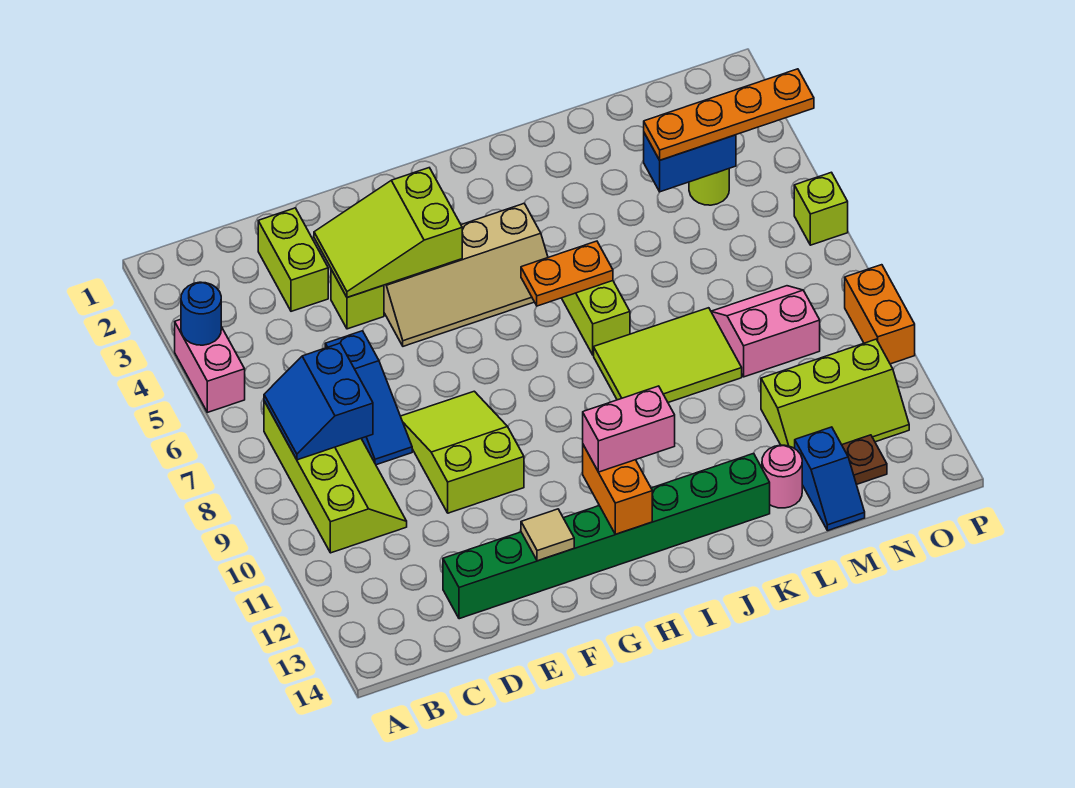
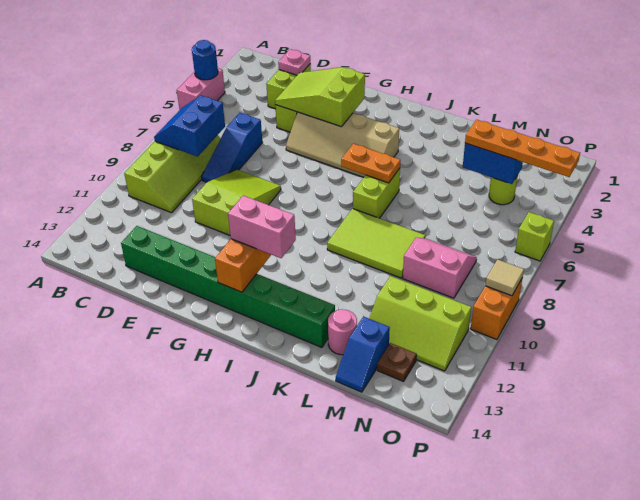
none -> pink plate D2 level 2
tan tile F13 level 2 -> tan tile P9 level 2

